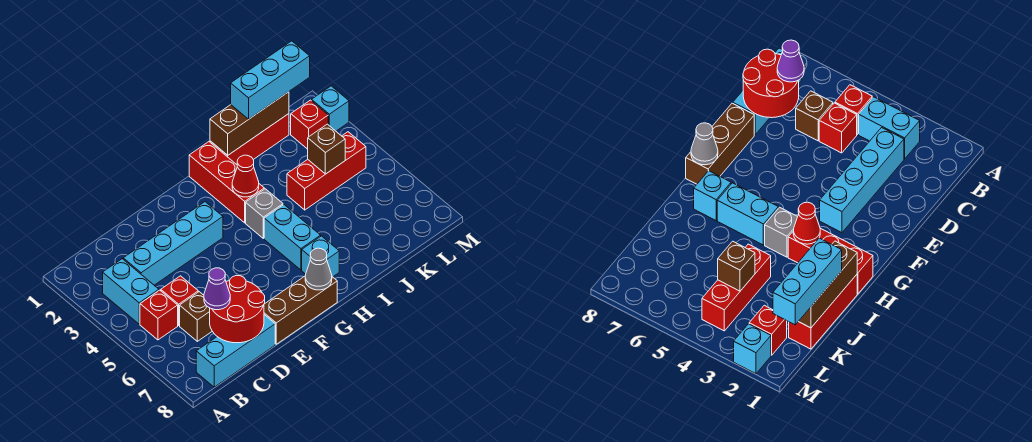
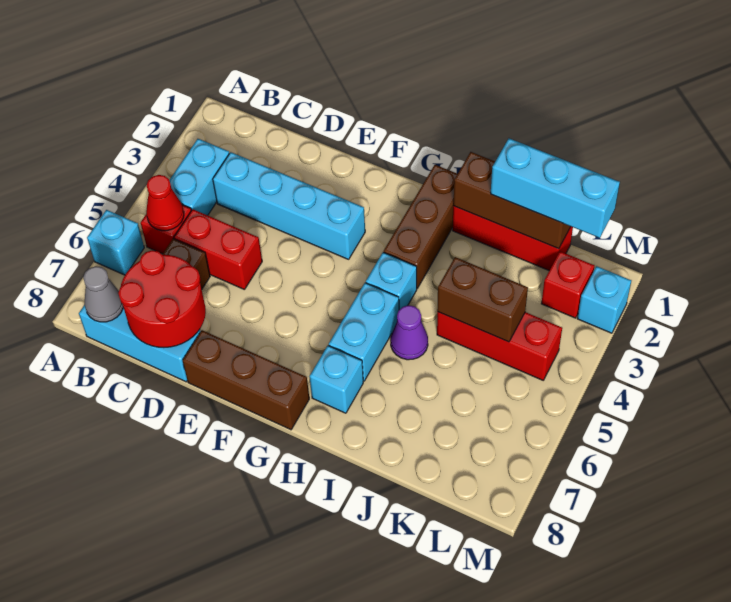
none -> cyan brick A6 level 1
red brick C5 level 1 -> red brick C5:D5 level 1
purple cone C7 level 3 -> purple cone I5 level 1
grey cone G8 level 2 -> grey cone B8 level 2
red brick H1:H3 level 1 -> brown brick H1:H3 level 1
red cone H3 level 2 -> red cone B5 level 2
grey brick H4 level 1 -> cyan brick H4 level 1
brown brick K4 level 2 -> brown brick J4:K4 level 2

